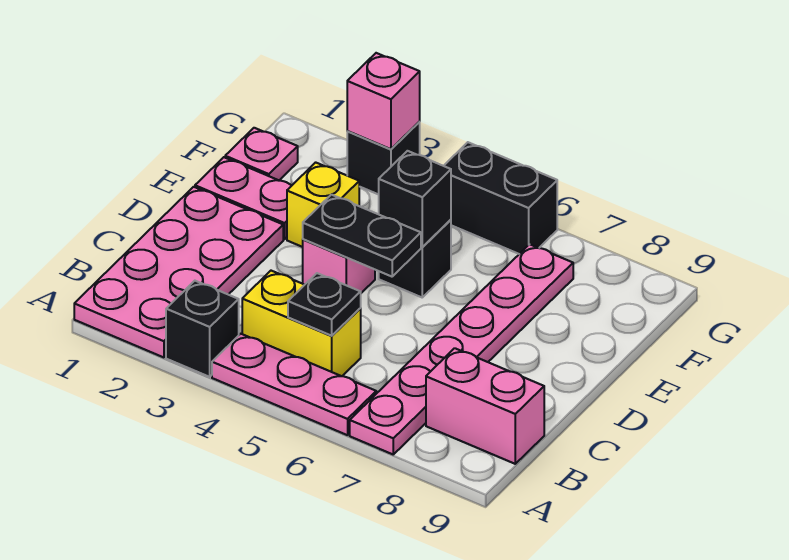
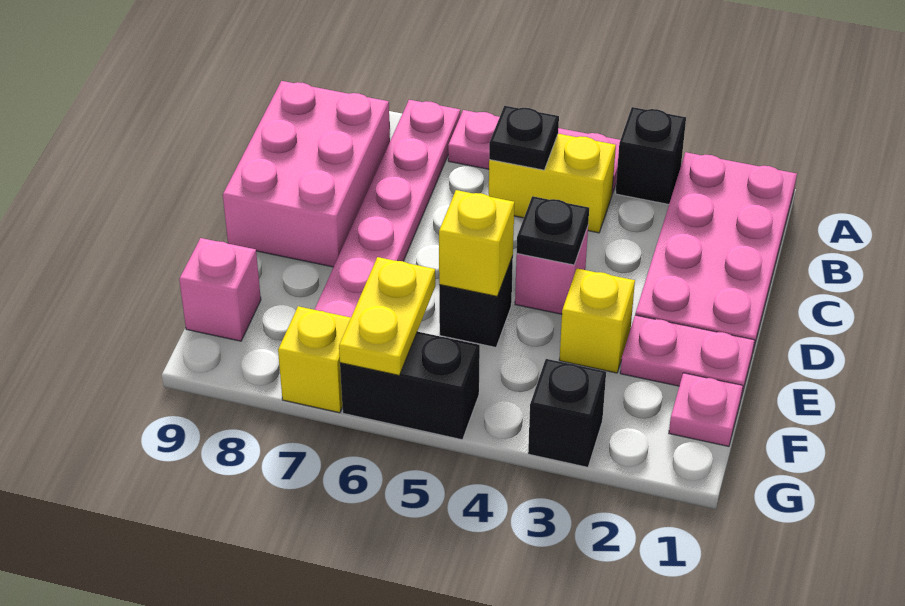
pink brick B8:B9 level 1 -> pink brick B8:D9 level 1
black plate D4:D5 level 2 -> black plate D4 level 2
black brick E5 level 2 -> yellow brick E5 level 2
none -> yellow plate F6:G6 level 2
pink brick G3 level 2 -> pink brick F9 level 1
none -> yellow brick G7 level 1

